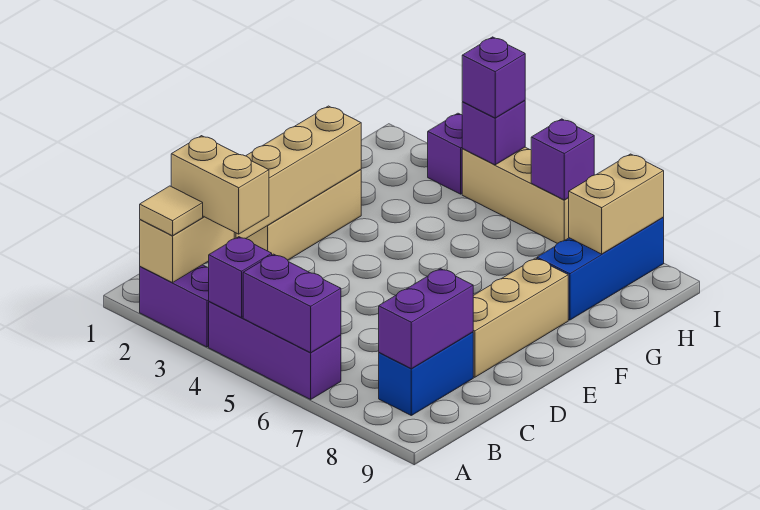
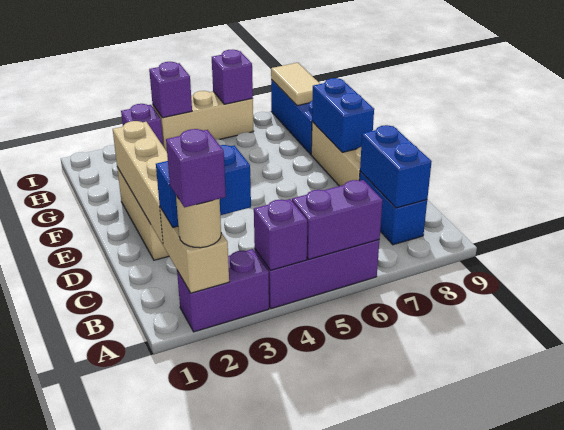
tan tile A2 level 3 -> tan round brick A2 level 3
tan brick B2:B3 level 3 -> blue brick B2:B3 level 3
purple brick B8:C8 level 2 -> blue brick B8:C8 level 2
none -> blue brick E8:F8 level 2
tan brick H8:I8 level 2 -> tan tile H8:I8 level 2
purple brick I4 level 3 -> purple brick A2 level 4

